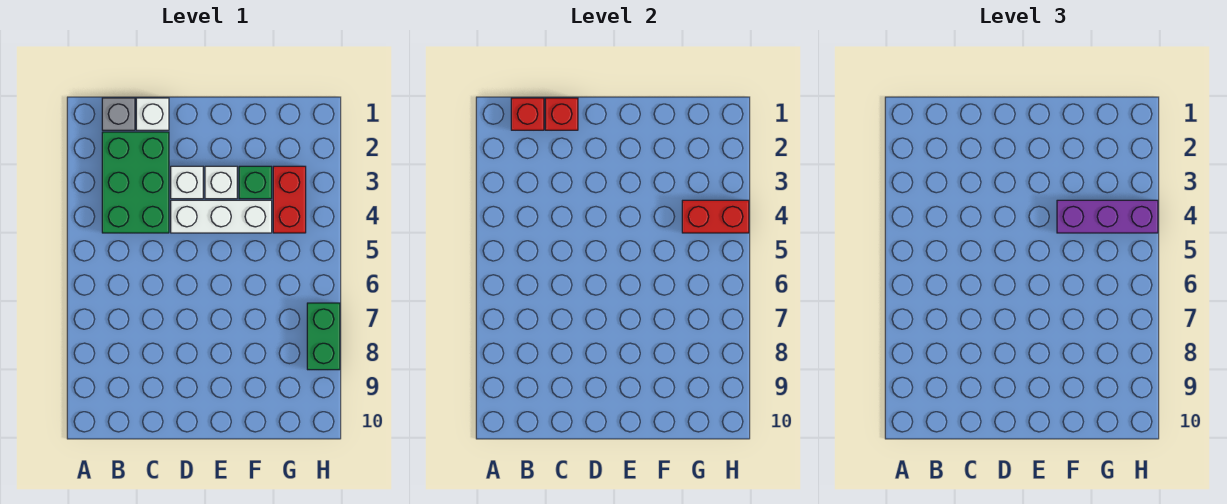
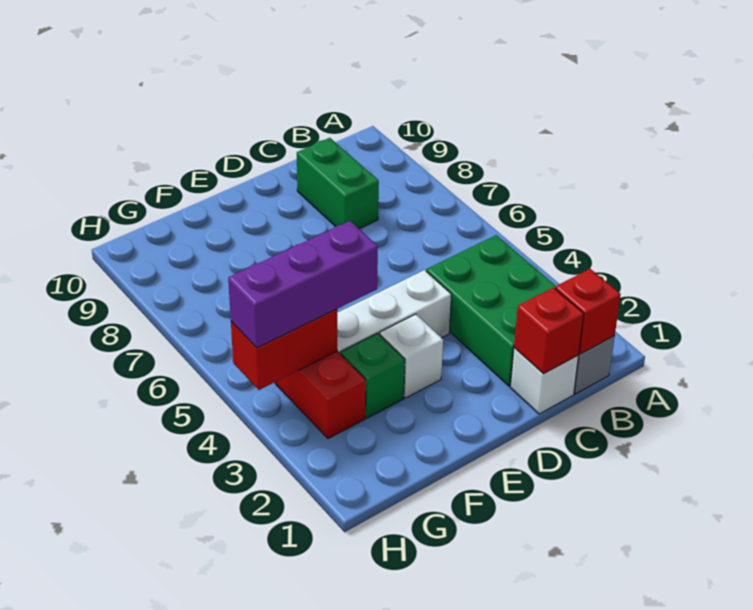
white brick D3 level 1 -> none
green brick H7:H8 level 1 -> green brick C8:C9 level 1

